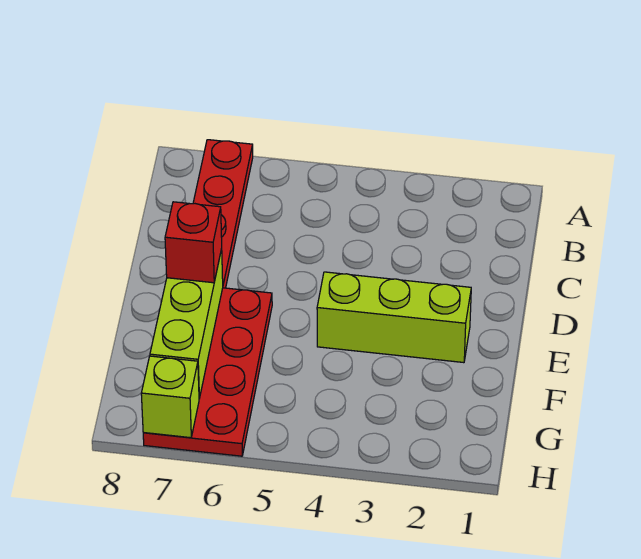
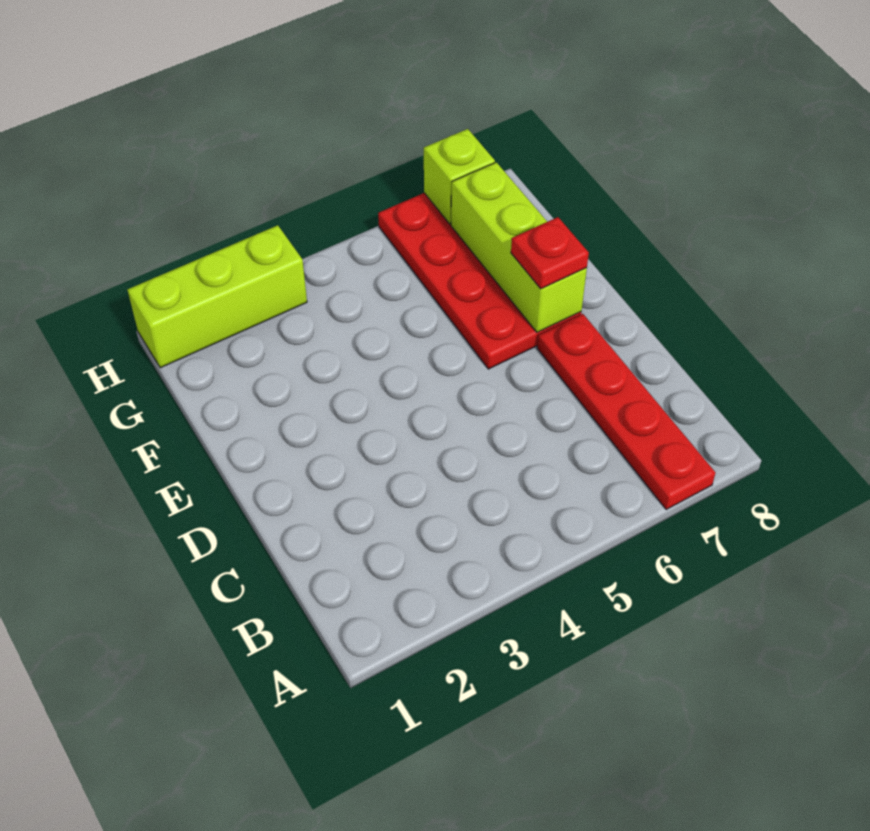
lime brick E2:E4 level 1 -> lime brick H1:H3 level 1
red brick E7 level 3 -> red plate E7 level 3

